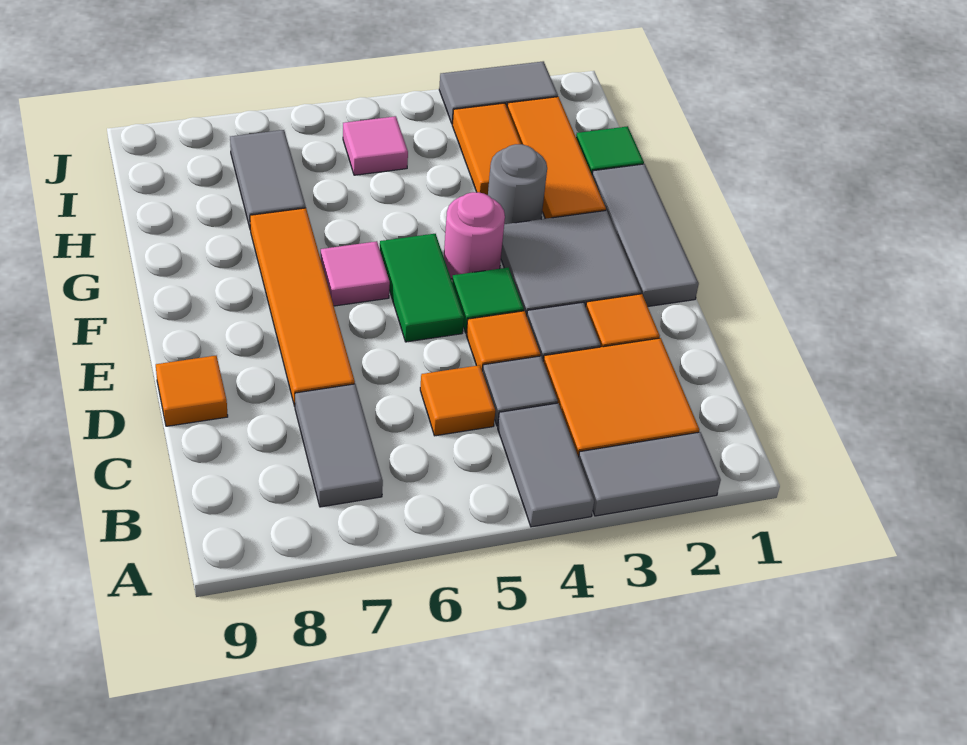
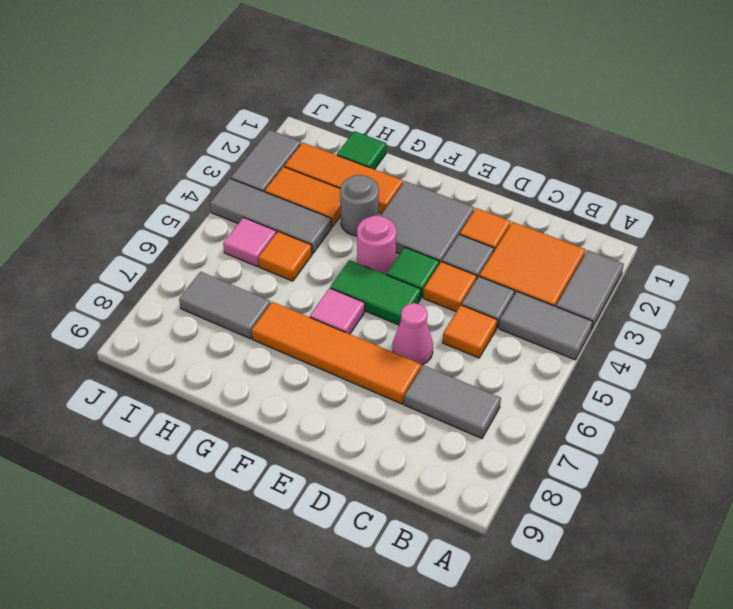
none -> pink cone D6 level 1
orange tile D9 level 1 -> orange tile H5 level 1
grey tile E1:G1 level 1 -> grey tile H4:J4 level 1

